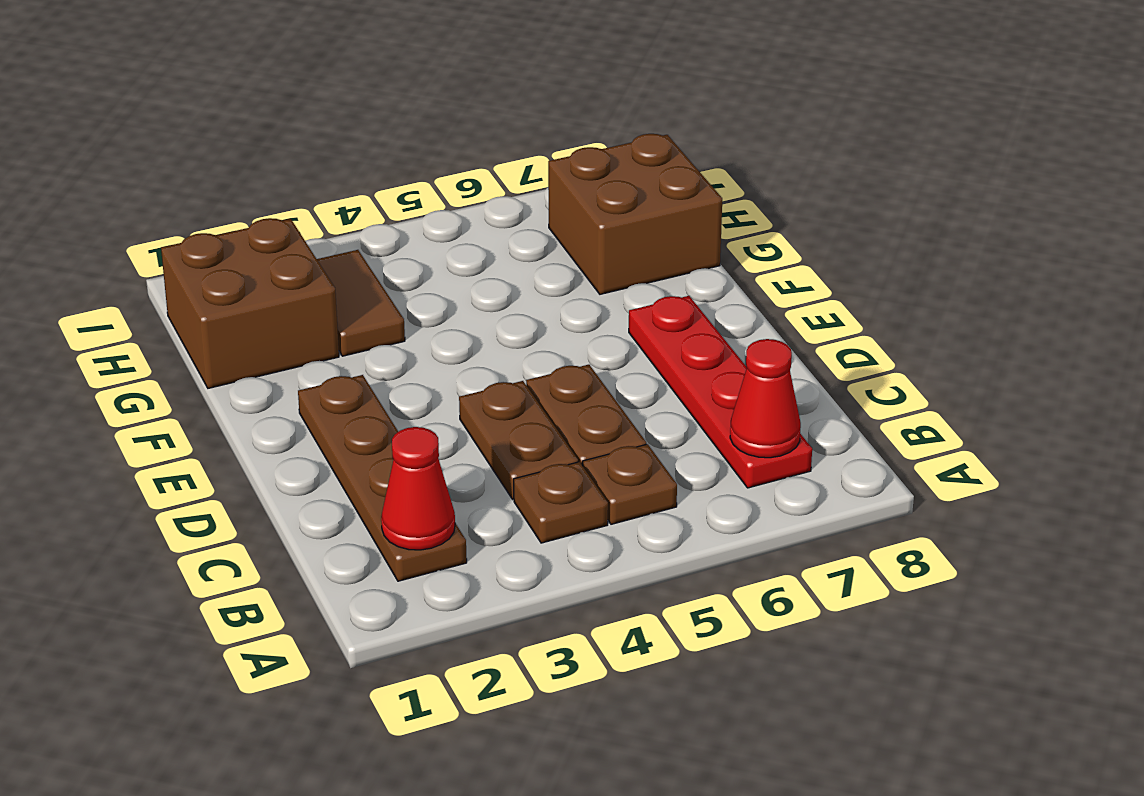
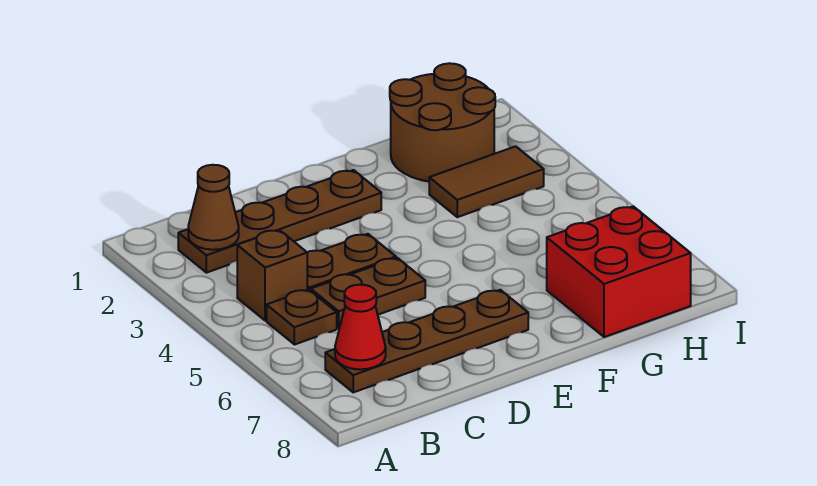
red cone B2 level 2 -> brown cone B2 level 2
brown plate B4 level 1 -> brown brick B4 level 1
red plate B7:E7 level 1 -> brown plate B7:E7 level 1
brown brick G1:H2 level 1 -> brown round brick G1:H2 level 1
brown brick G7:H8 level 1 -> red brick G7:H8 level 1

